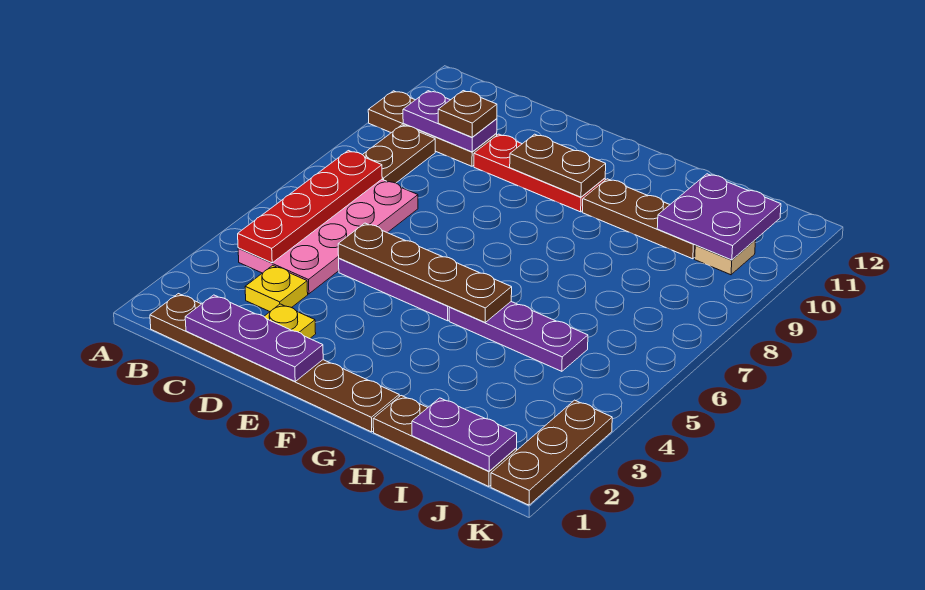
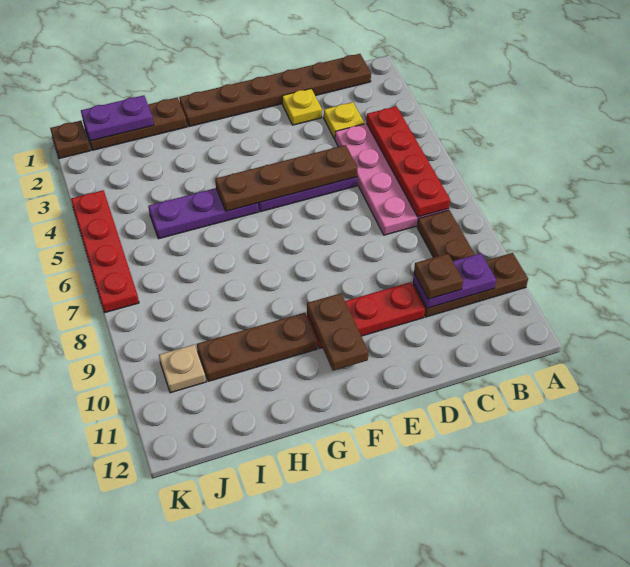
purple plate C1:E1 level 2 -> none
brown plate E10:F10 level 2 -> brown plate F10:F11 level 2
purple plate I10:J11 level 2 -> none
brown plate K1:K3 level 1 -> brown plate K1 level 1
none -> red plate K4:K7 level 1

